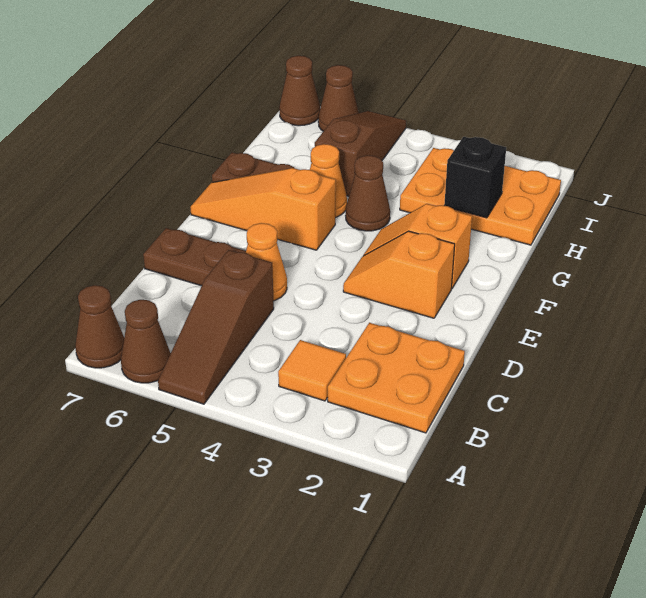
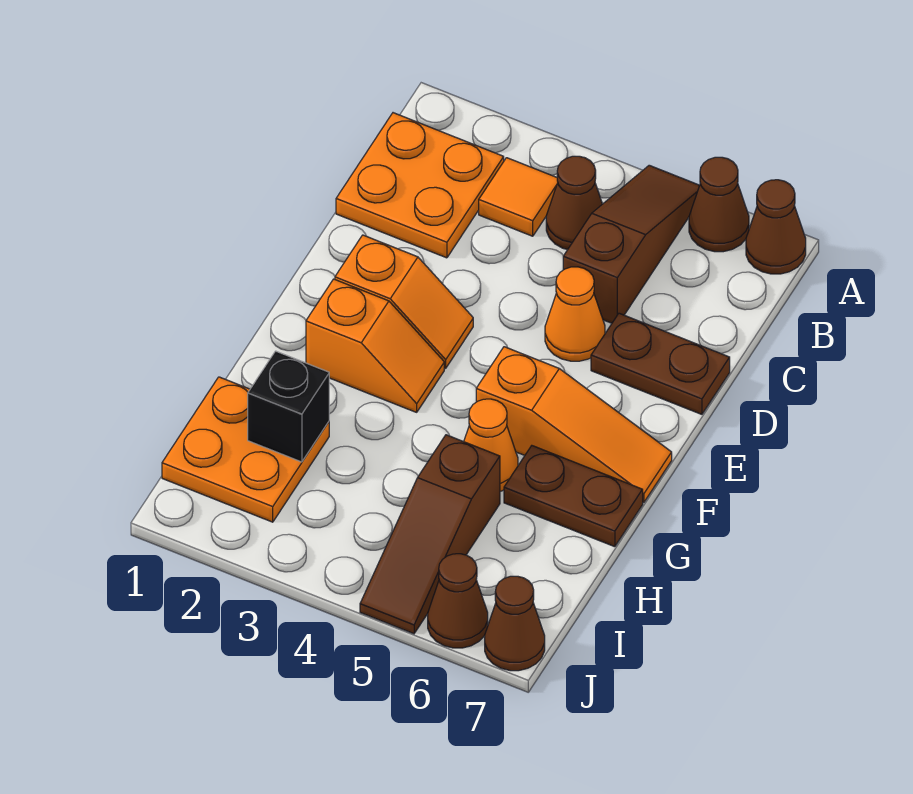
brown cone G4 level 1 -> brown cone B4 level 1
orange plate H1:I3 level 1 -> orange plate H1:I2 level 1

